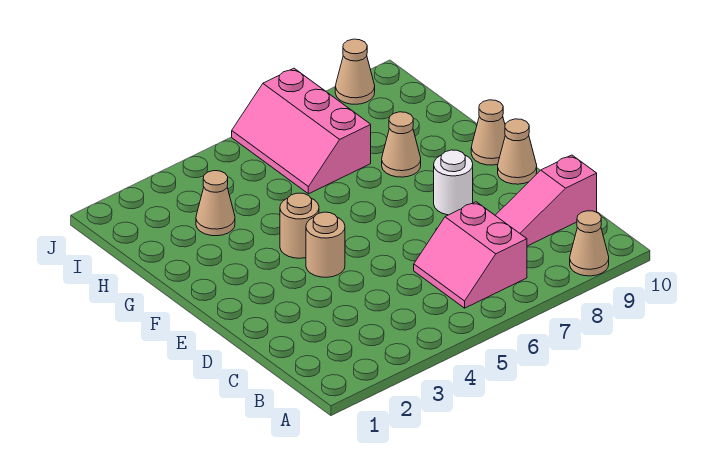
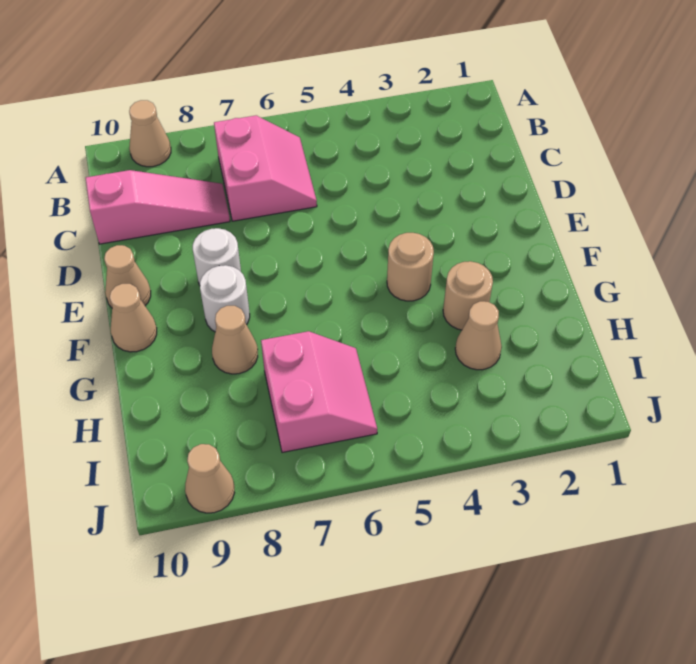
tan round brick E4 level 1 -> tan round brick G3 level 1
none -> white round brick F8 level 1
pink slope H6:J7 level 1 top 7 -> pink slope H6:I7 level 1 top 7

